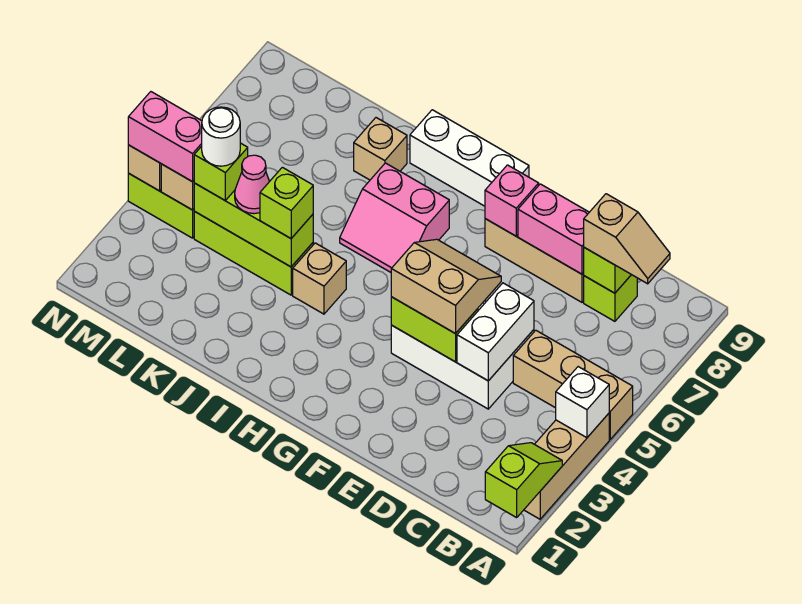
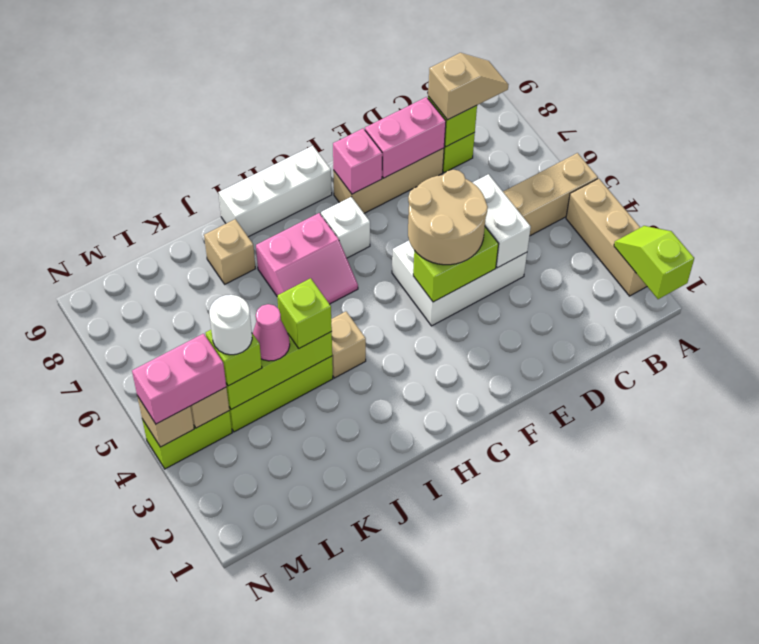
white brick A4 level 2 -> white brick G7 level 1
tan slope E4:F5 level 3 top 4 -> tan round brick E4:F5 level 3

